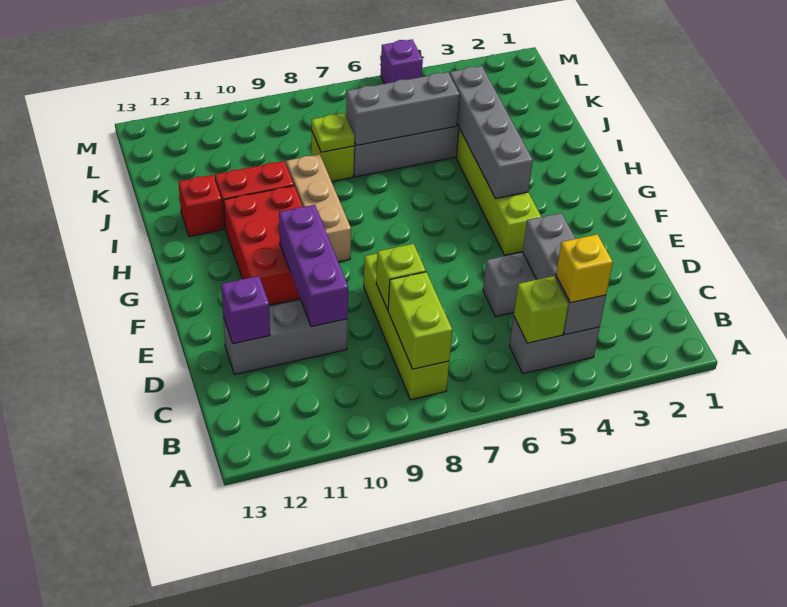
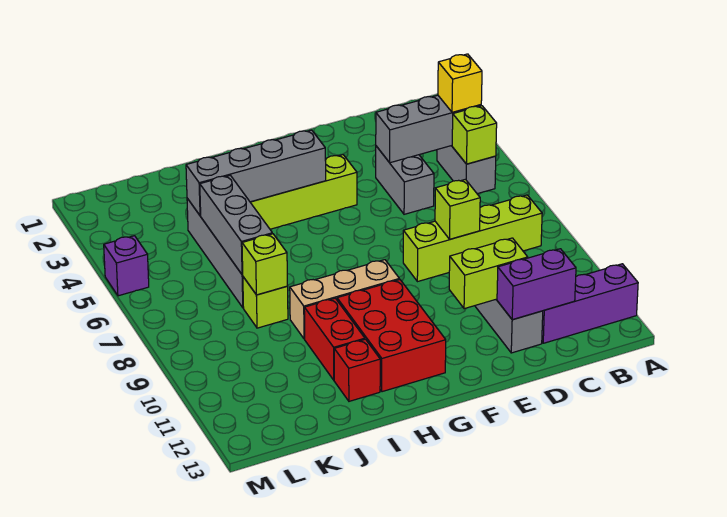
lime brick B8:C8 level 2 -> lime brick D11:E11 level 2
purple brick D10:F10 level 2 -> purple brick A12:C12 level 1
purple brick D12 level 2 -> purple brick C12:D12 level 2
red brick F10:H11 level 1 -> red brick G10:H12 level 1
lime plate J8 level 2 -> lime brick J8 level 2

